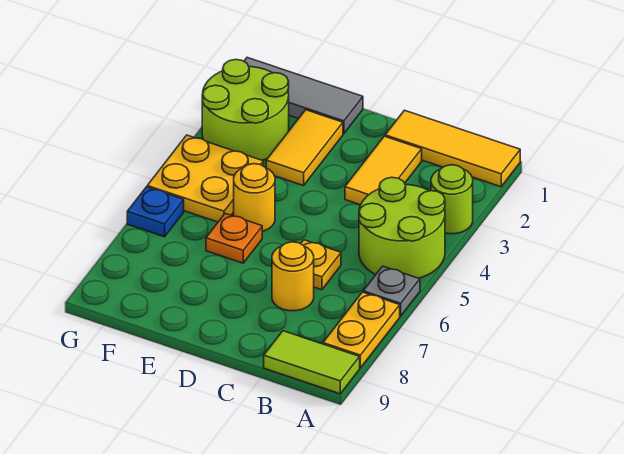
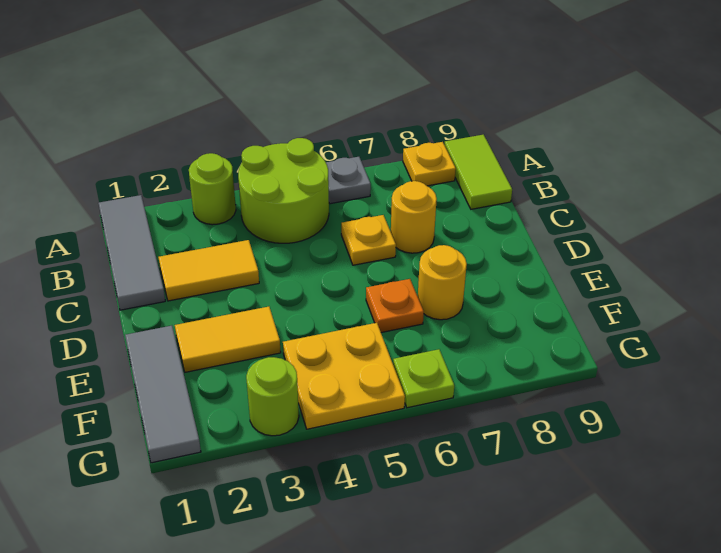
yellow tile A1:C1 level 1 -> grey tile A1:C1 level 1
yellow plate A7:A8 level 1 -> yellow plate A8 level 1
yellow round brick E5 level 1 -> yellow round brick E7 level 1
lime round brick F2:G3 level 1 -> lime round brick G3 level 1
blue plate G6 level 1 -> lime plate G6 level 1

